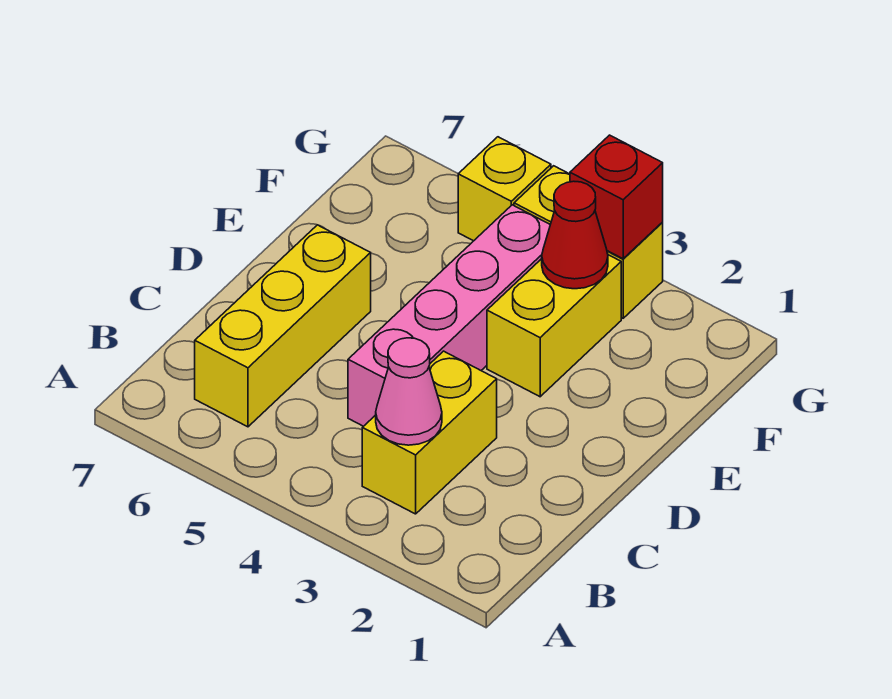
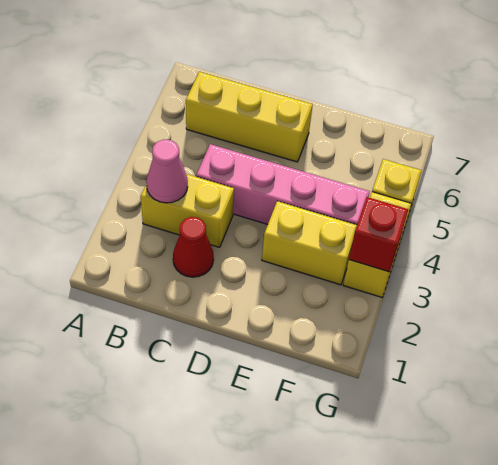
red cone F3 level 2 -> red cone C2 level 1

